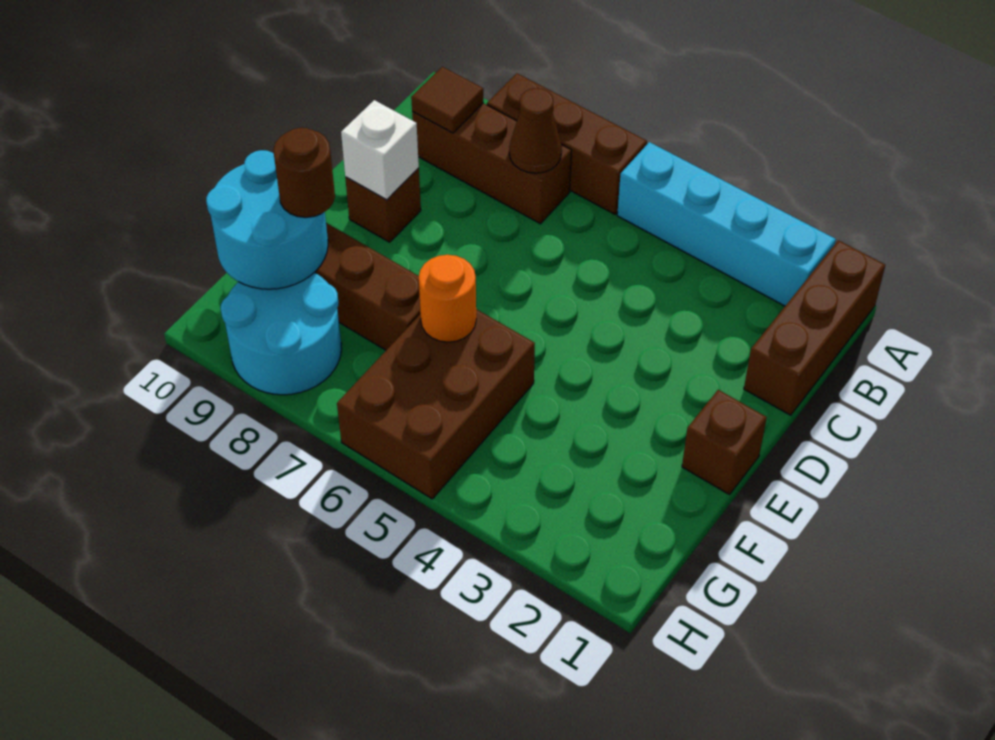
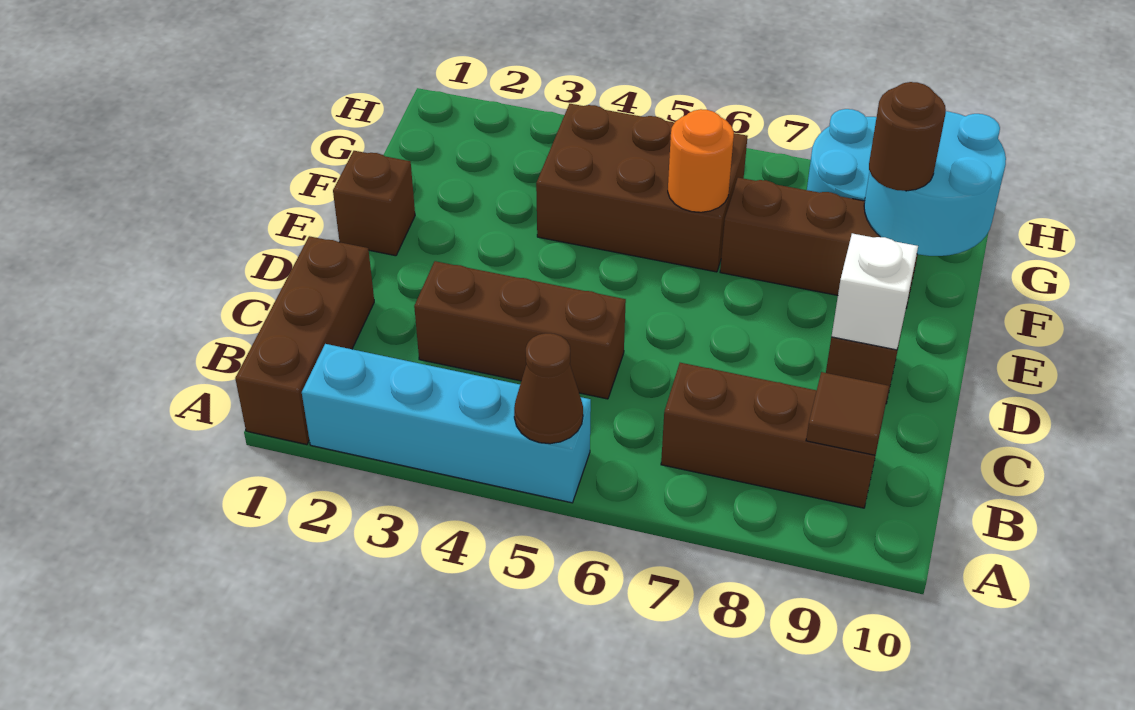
brown brick A6:A8 level 1 -> brown brick C3:C5 level 1
brown cone B7 level 2 -> brown cone A5 level 2
brown brick F5:H6 level 1 -> brown brick F4:G6 level 1

